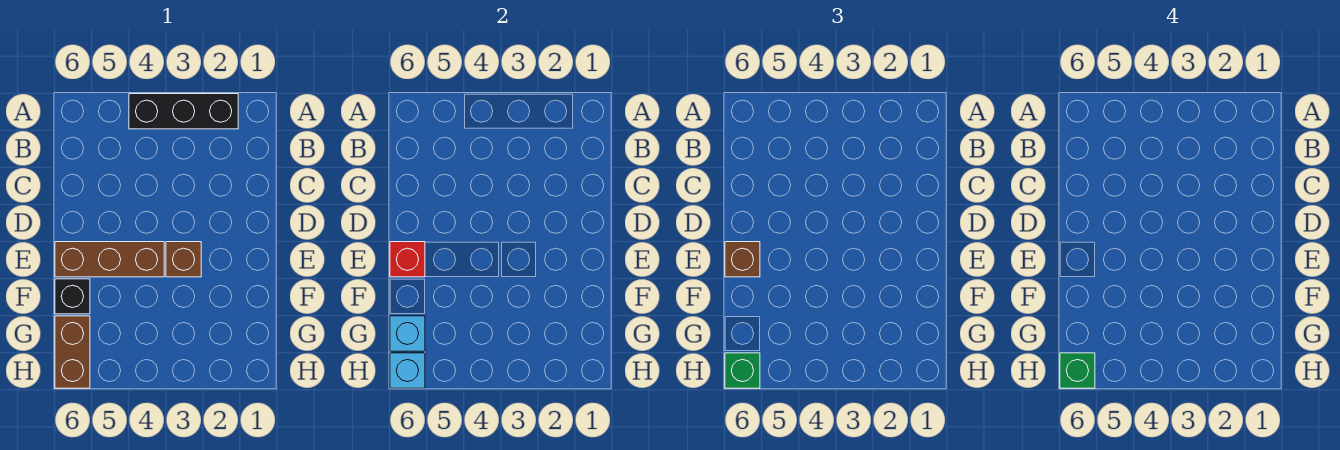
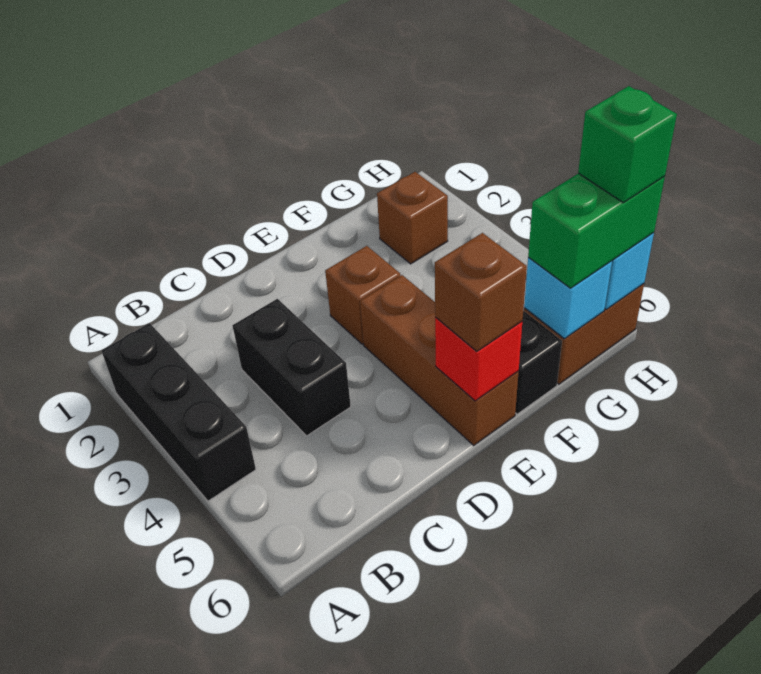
none -> black brick C3:C4 level 1
none -> brown brick G2 level 1
green brick H6 level 3 -> green brick G6:H6 level 3

